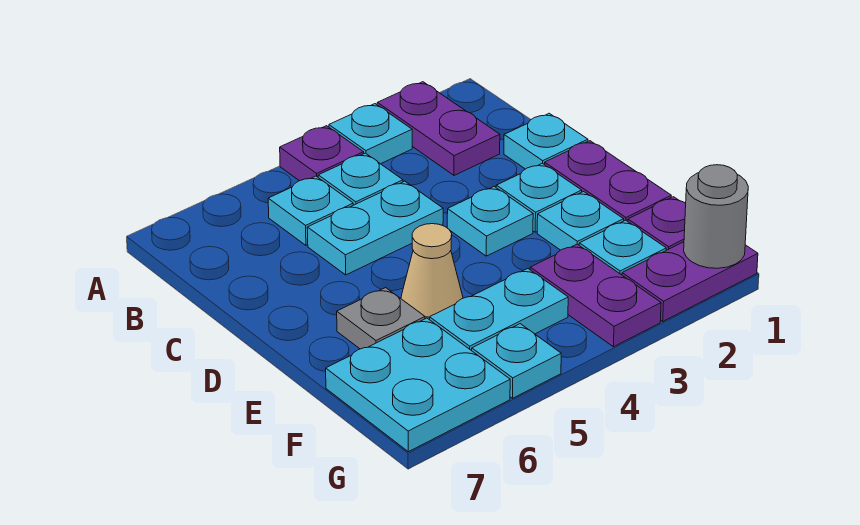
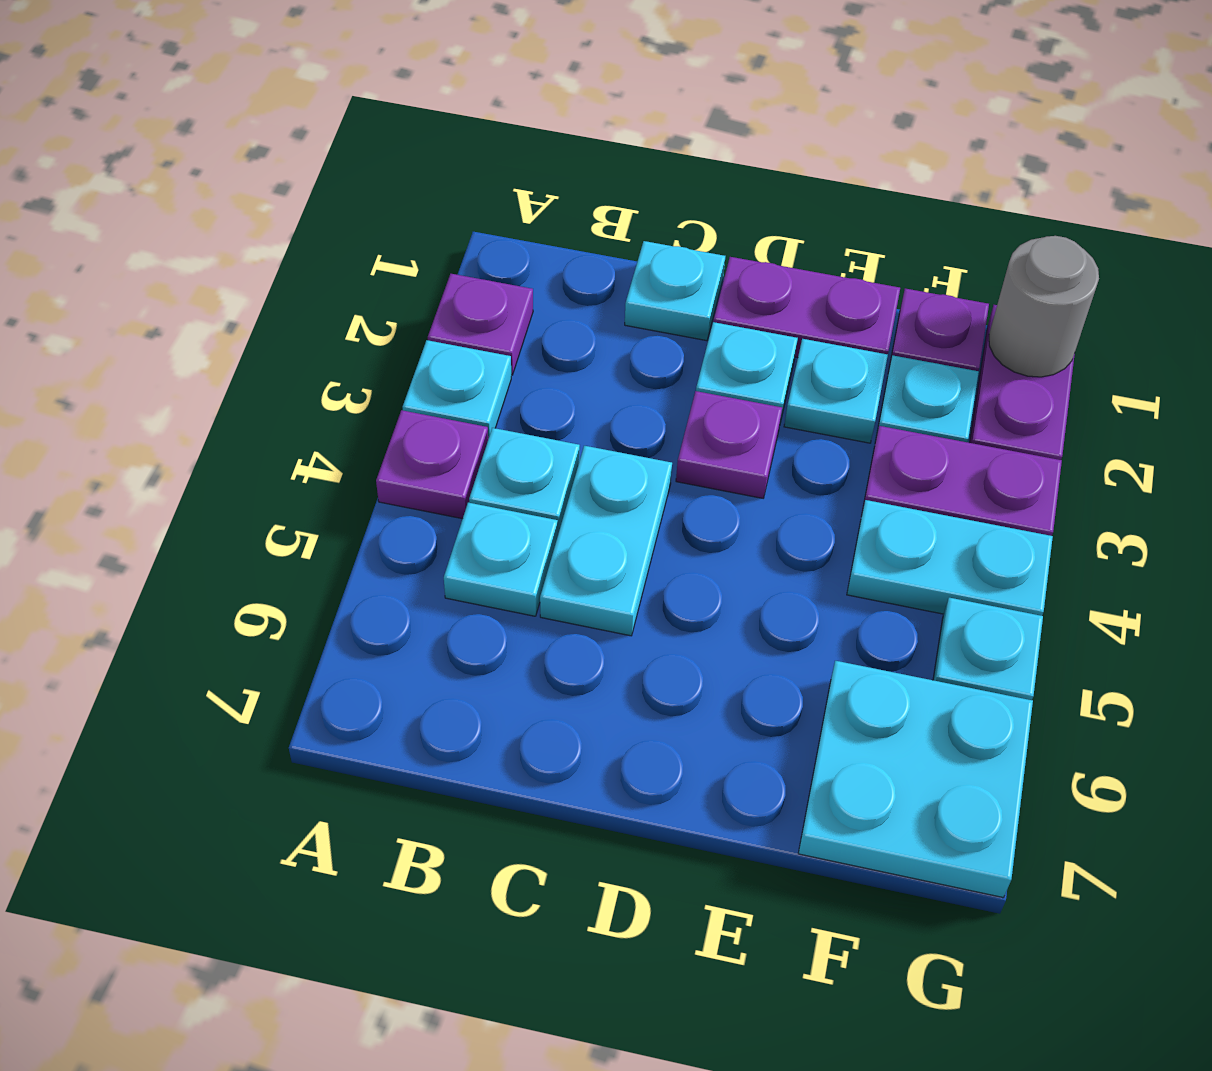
purple plate A2:B2 level 1 -> purple plate A2 level 1
cyan plate D3 level 1 -> purple plate D3 level 1
tan cone E5 level 1 -> none
grey plate E6 level 1 -> none
cyan plate F4:F5 level 1 -> cyan plate F4:G4 level 1

